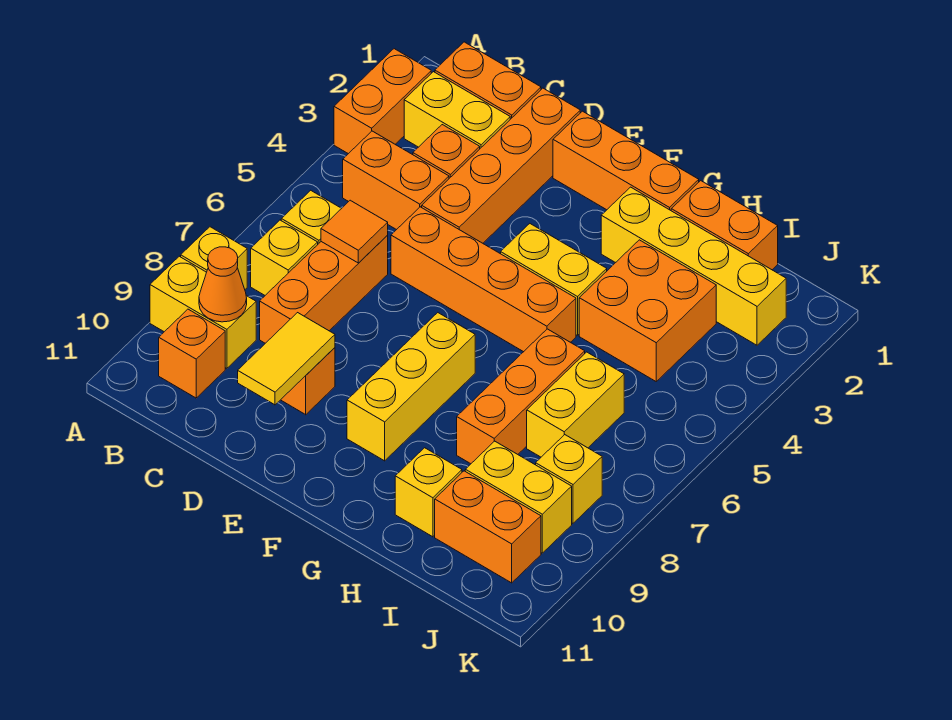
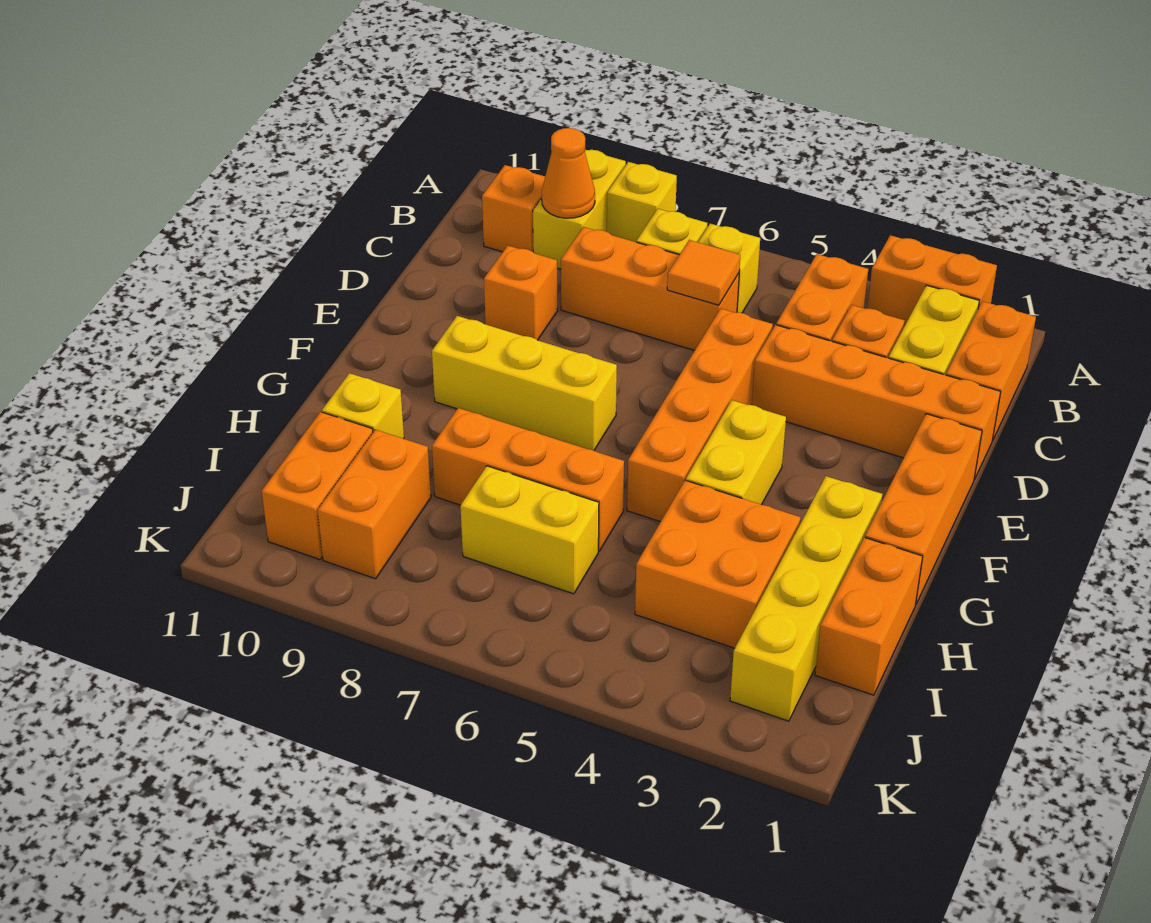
yellow tile D9:D10 level 2 -> none
yellow brick I9:J9 level 1 -> orange brick I9:J9 level 1
yellow brick J8 level 1 -> none

